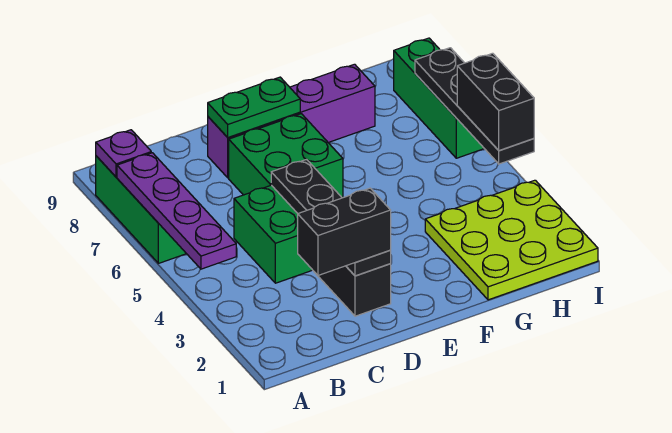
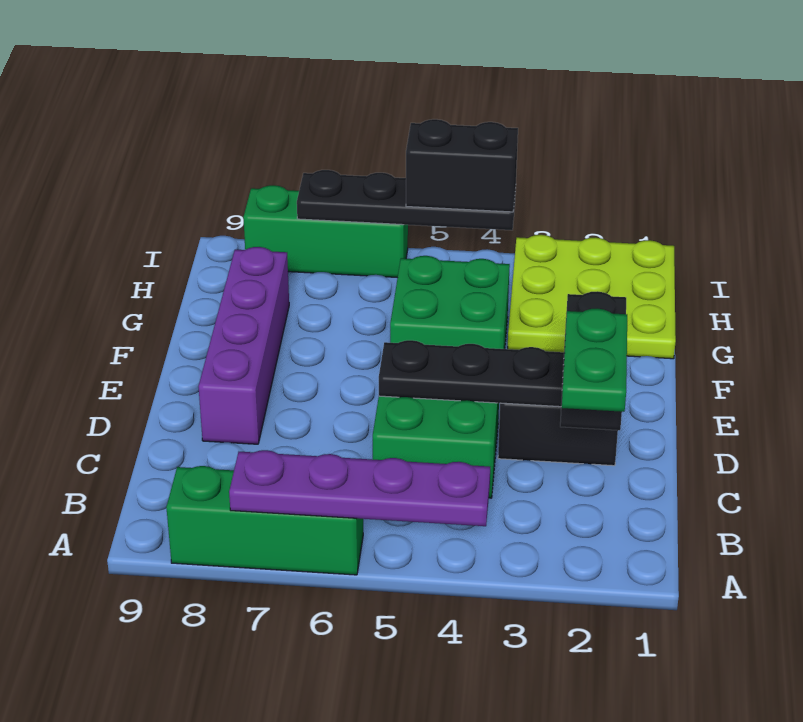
purple plate A8 level 2 -> none
green brick D6:E7 level 1 -> green brick F4:G5 level 1
green plate D8:E8 level 2 -> green plate B2:C2 level 4

